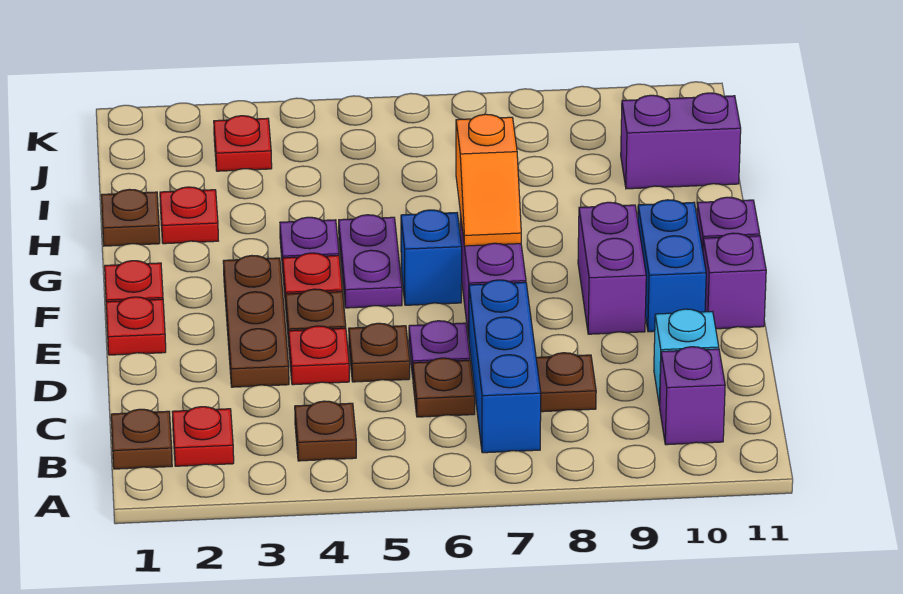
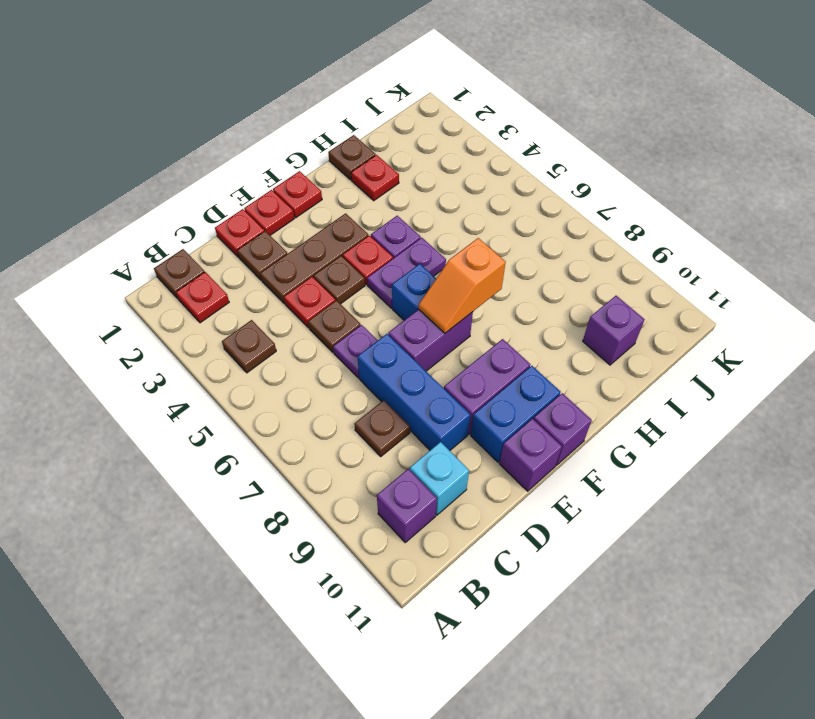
blue brick B7:D7 level 1 -> blue brick D7:D9 level 1
brown plate C6 level 1 -> brown plate D2 level 1
purple brick I10:I11 level 1 -> purple brick I10 level 1
red plate J3 level 1 -> red plate D1 level 1

